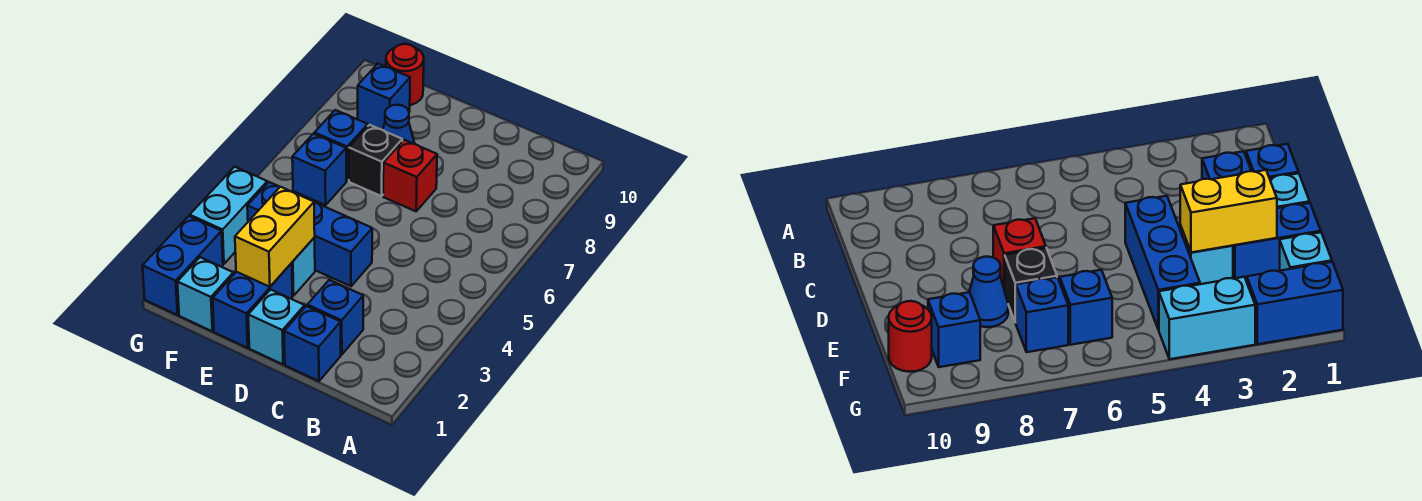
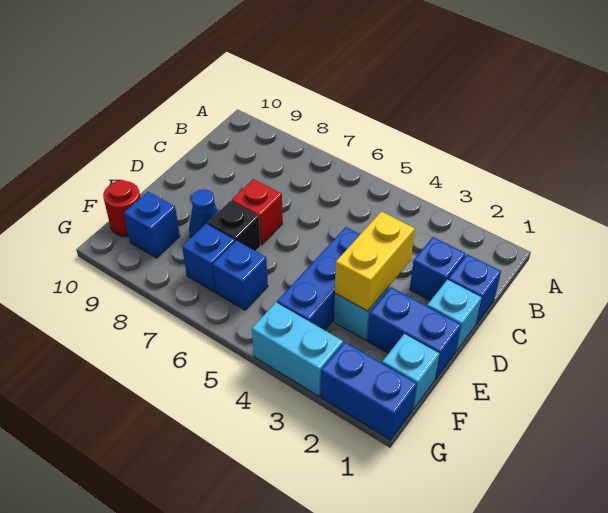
yellow brick E2:E3 level 2 -> yellow brick D3:E3 level 2

